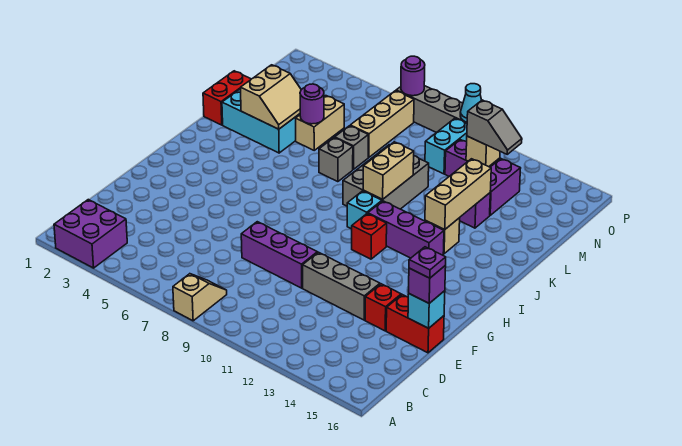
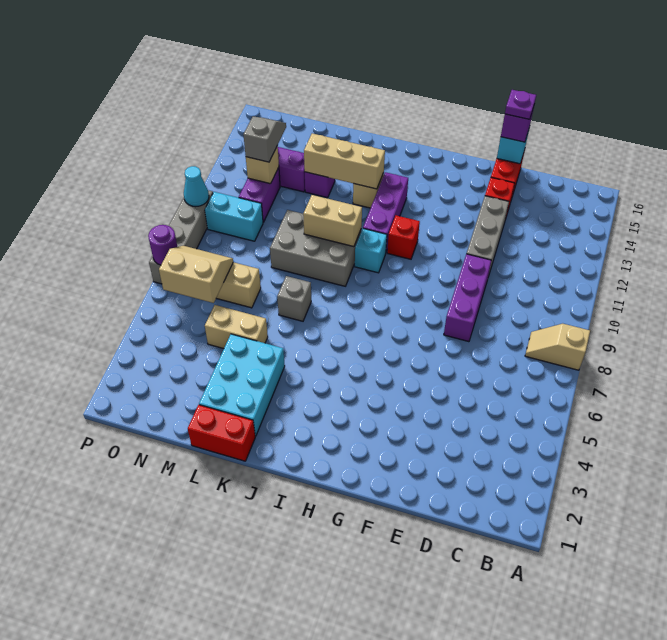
purple brick A2:B3 level 1 -> none
tan slope K3:L4 level 2 top 3 -> tan slope N6:O7 level 2 top 6
purple round brick L5 level 2 -> none
grey brick L7 level 1 -> none

